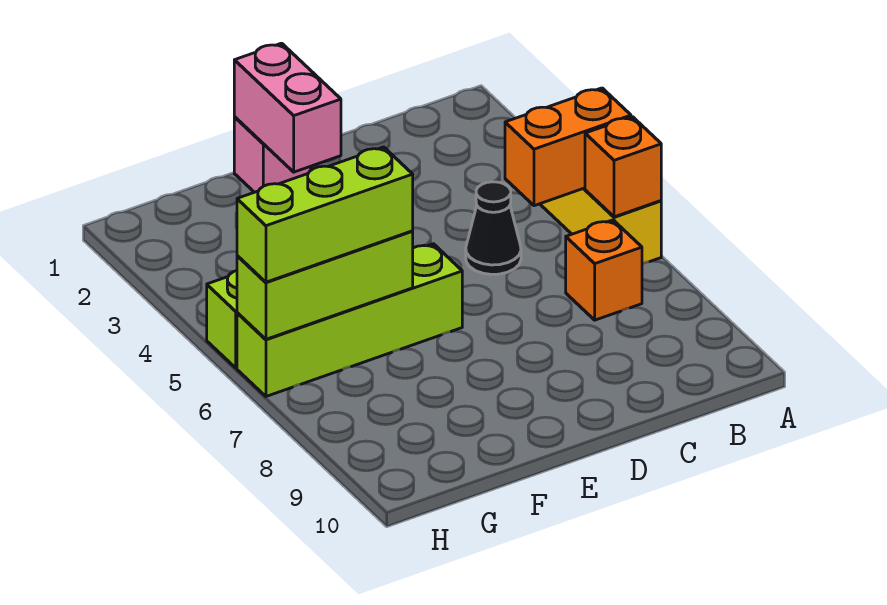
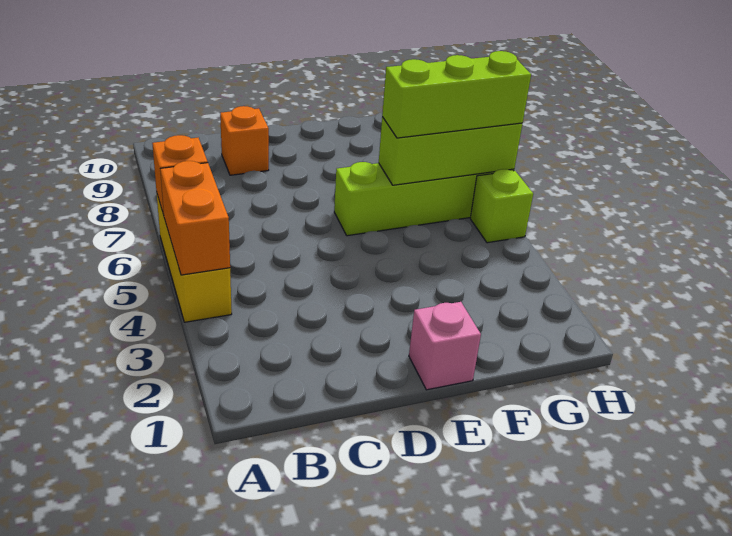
orange brick A5:B5 level 2 -> orange brick A4:A5 level 2
orange brick B7 level 1 -> orange brick C9 level 1
black cone C5 level 1 -> none
pink brick E1:E2 level 2 -> none

